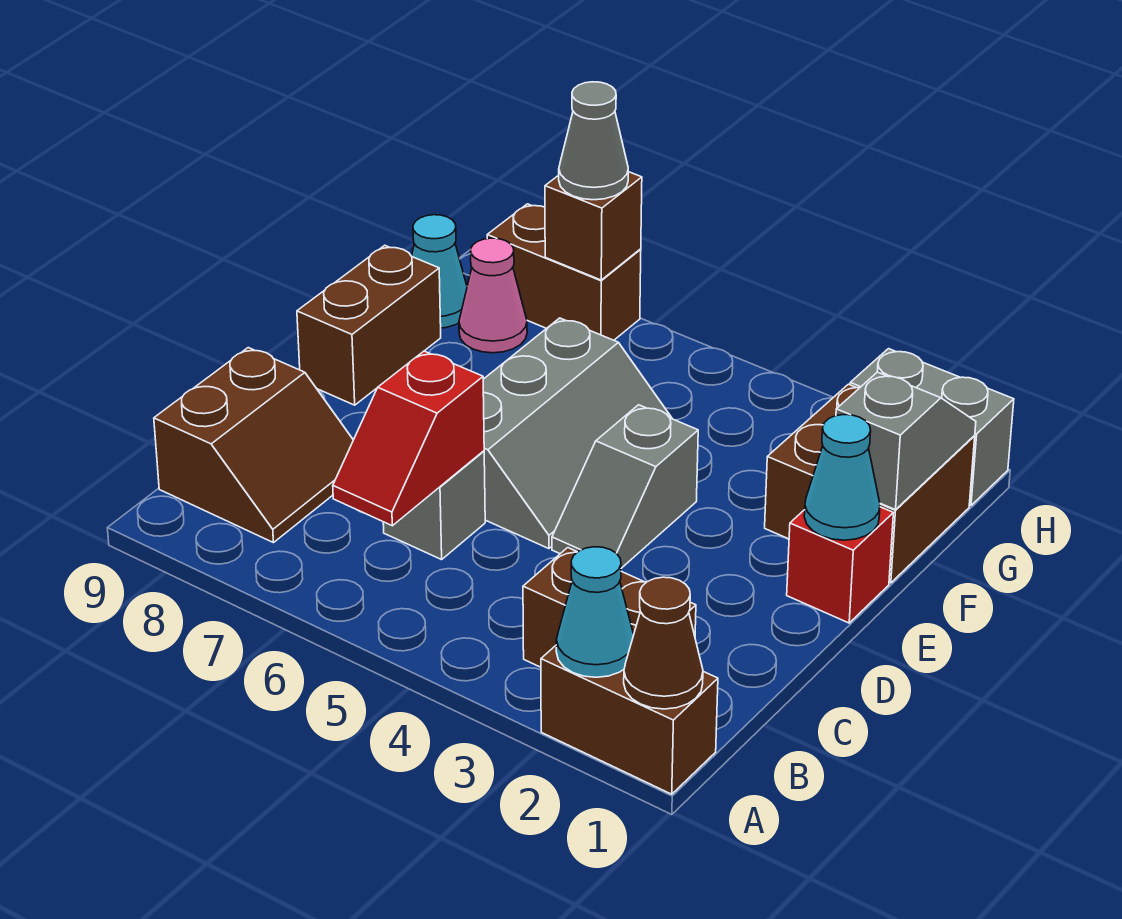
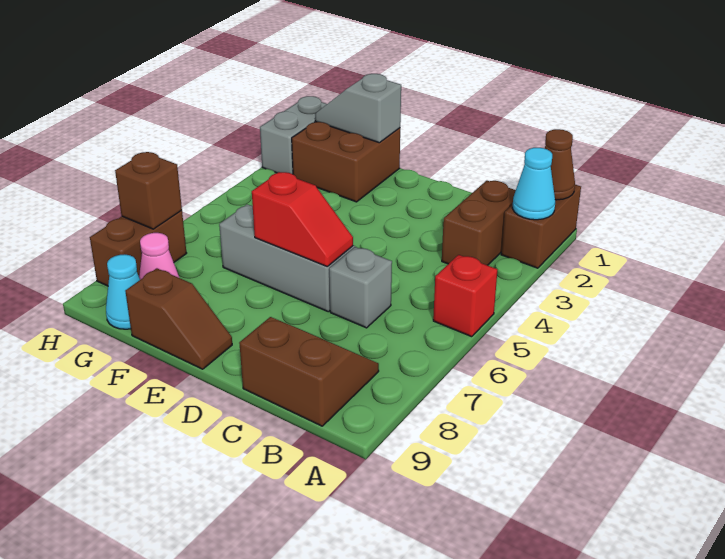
red slope B6:C6 level 2 top C -> red slope D6:E6 level 2 top E
grey slope D4:E4 level 1 top E -> none
red brick E1 level 1 -> red brick A5 level 1
cyan cone E1 level 2 -> none
brown brick E9:F9 level 1 -> brown slope E9:F9 level 1 top F
grey cone H7 level 3 -> none

